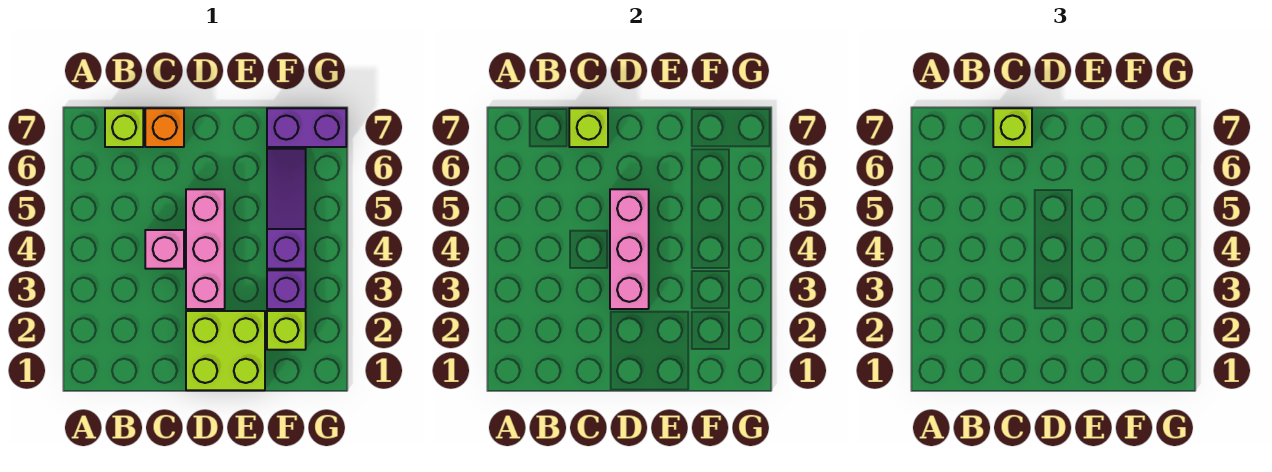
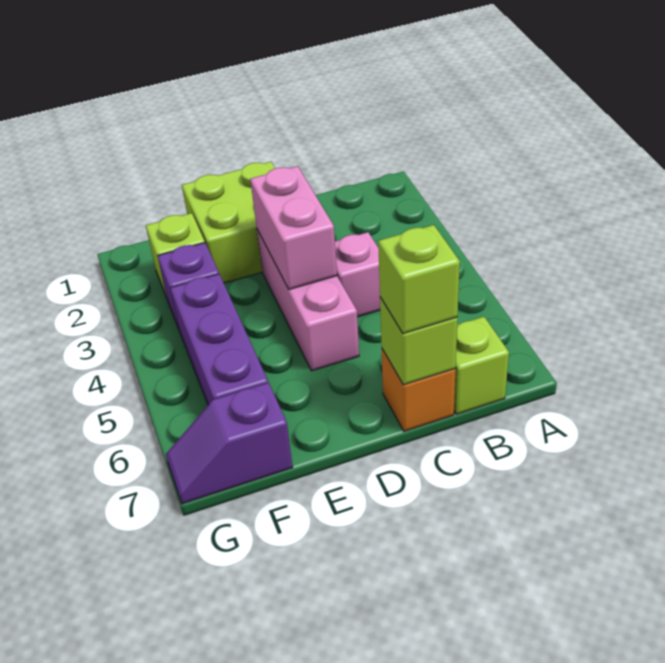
pink brick D3:D5 level 2 -> pink brick D3:D4 level 2
purple slope F4:F6 level 1 top 4 -> purple brick F4:F6 level 1
purple brick F7:G7 level 1 -> purple slope F7:G7 level 1 top F

